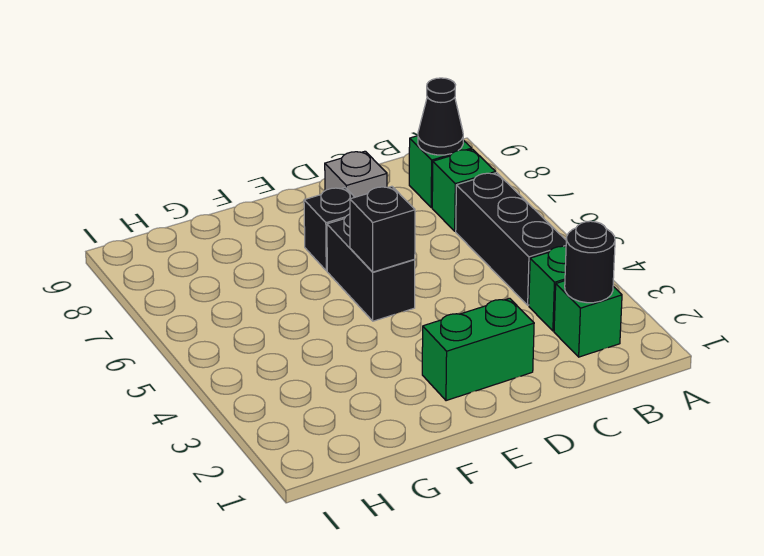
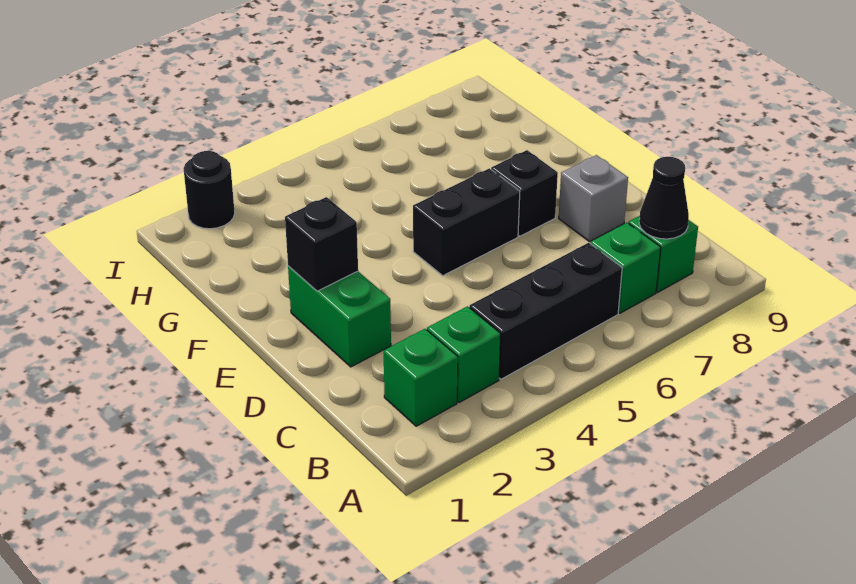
black round brick B2 level 2 -> black round brick I2 level 1
black brick E5 level 2 -> black brick E2 level 2

